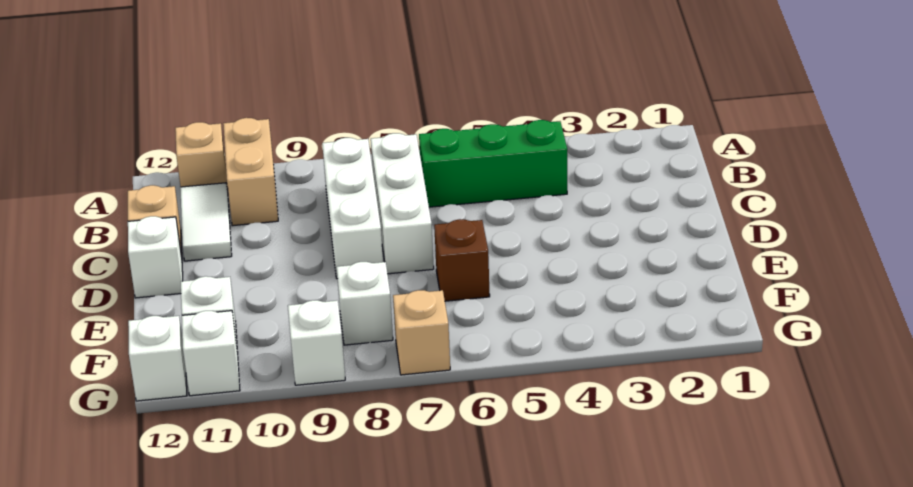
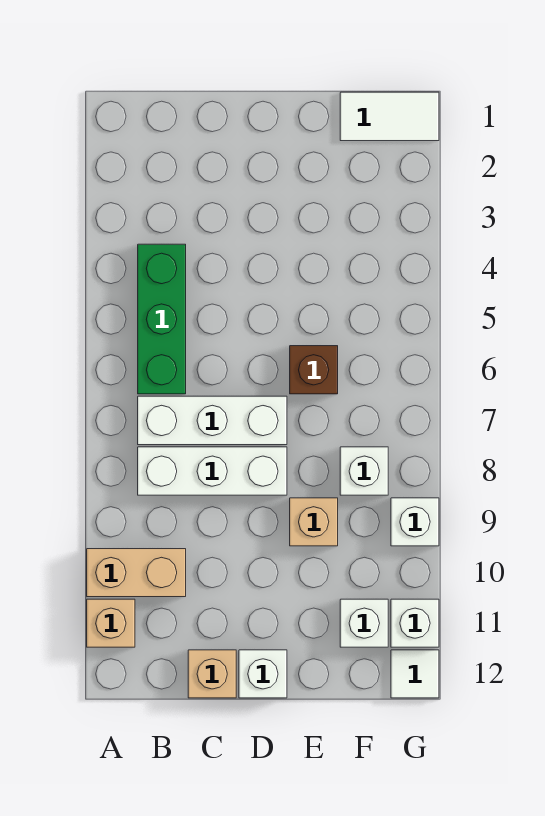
white tile B11:C11 level 1 -> white tile F1:G1 level 1
tan brick G7 level 1 -> tan brick E9 level 1
white brick G12 level 1 -> white tile G12 level 1

